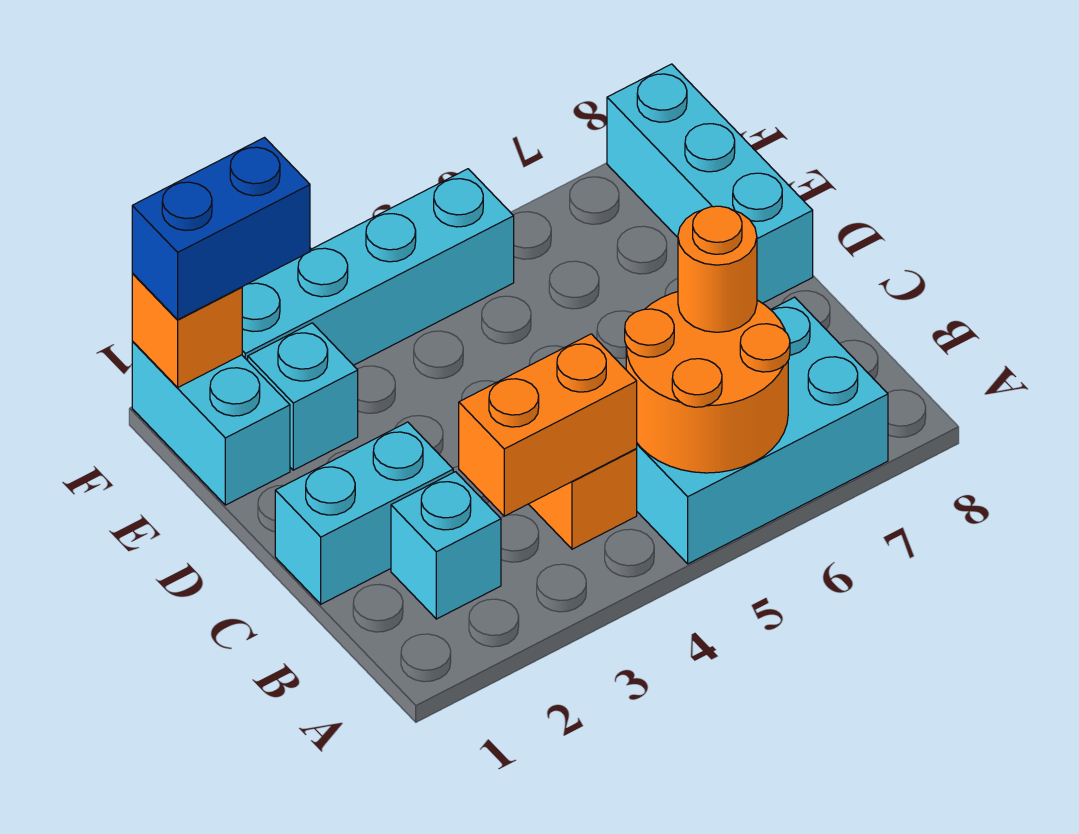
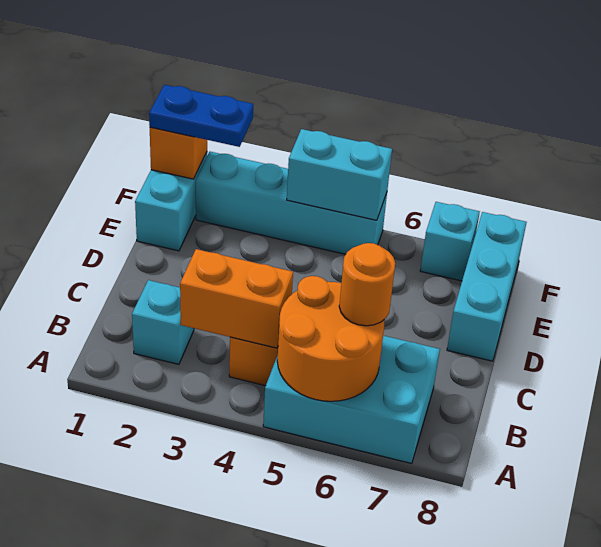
cyan brick C1:C2 level 1 -> cyan brick F4:F5 level 2
cyan brick E2 level 1 -> cyan brick F7 level 1
blue brick F1:F2 level 3 -> blue plate F1:F2 level 3

